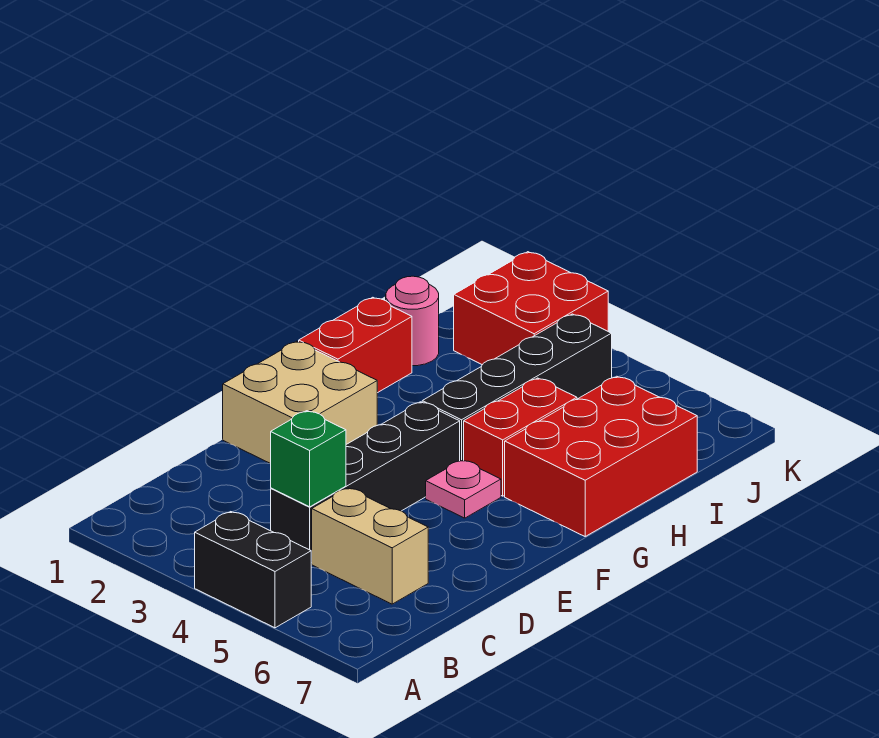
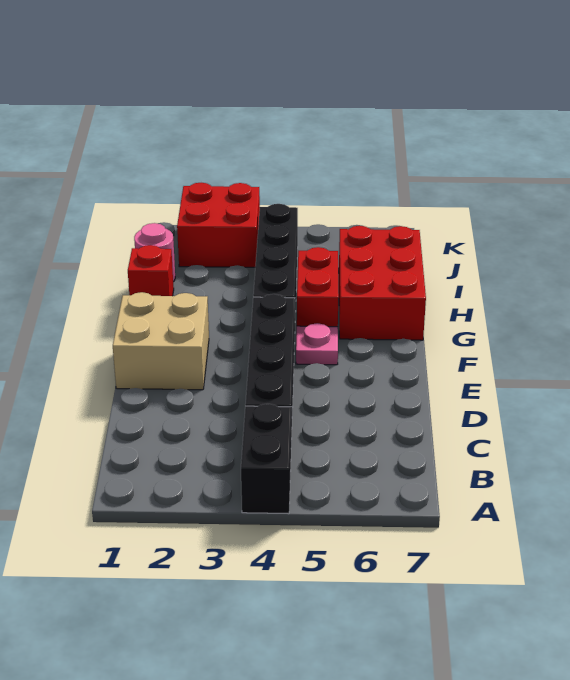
black brick A4:A5 level 1 -> black brick A4:B4 level 1
green brick C4 level 2 -> none
tan brick C5:C6 level 1 -> none
red brick G1:H1 level 1 -> red brick H1 level 1

